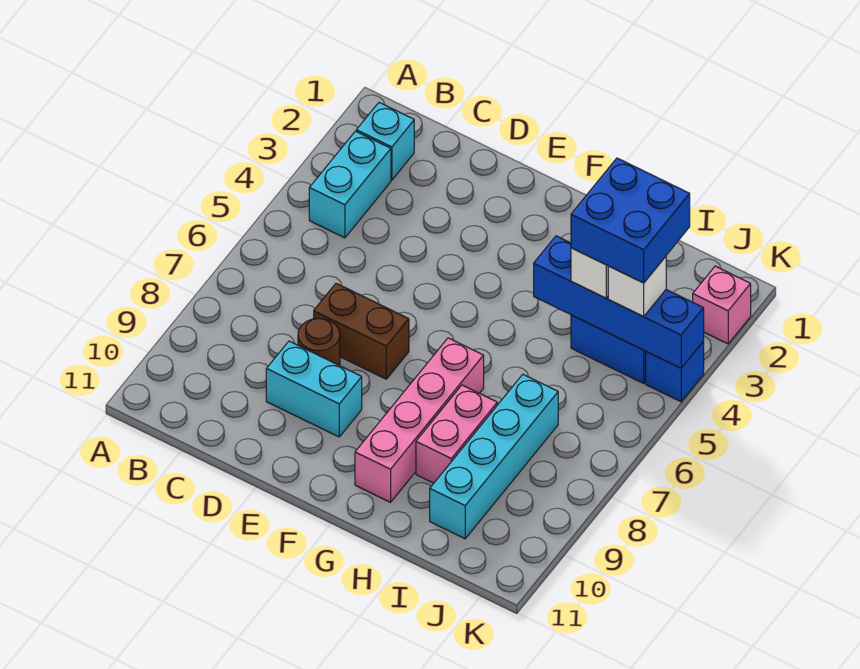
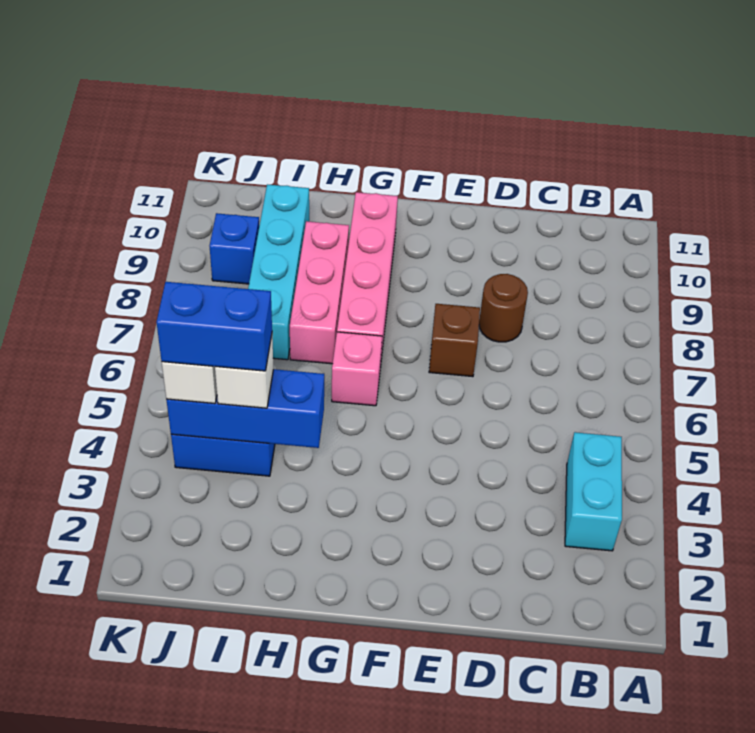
cyan brick B2 level 1 -> none
brown brick D7:E7 level 1 -> brown brick E7 level 1
cyan brick D9:E9 level 1 -> none
blue brick H4:K4 level 2 -> blue brick H4:J4 level 2
pink brick H8:H9 level 1 -> pink brick H7:H9 level 1
blue brick I3:J4 level 4 -> blue brick I4:J4 level 4
pink brick K2 level 1 -> pink brick G6 level 1
blue brick K4 level 1 -> blue brick J9 level 1

